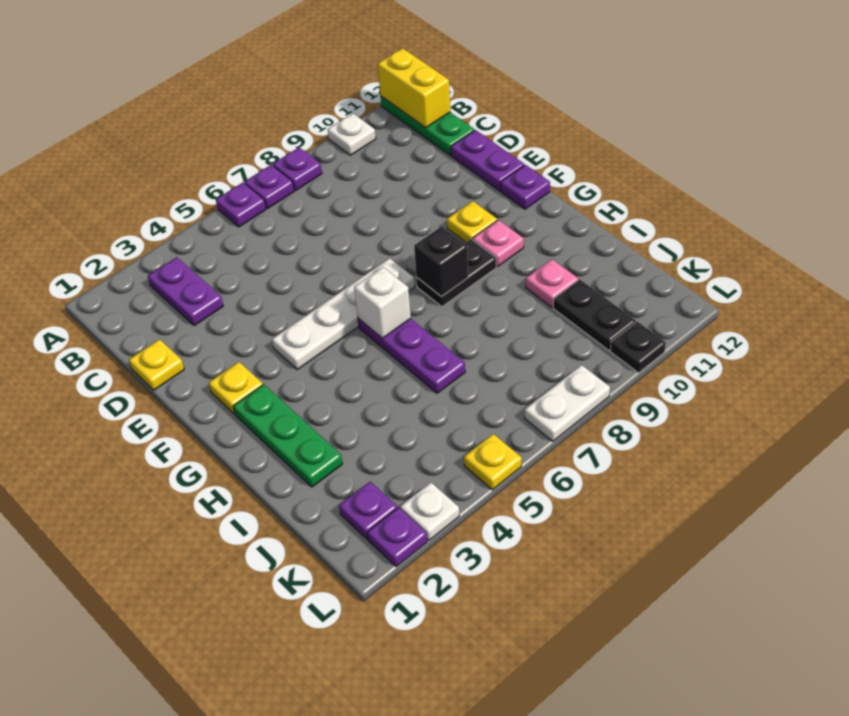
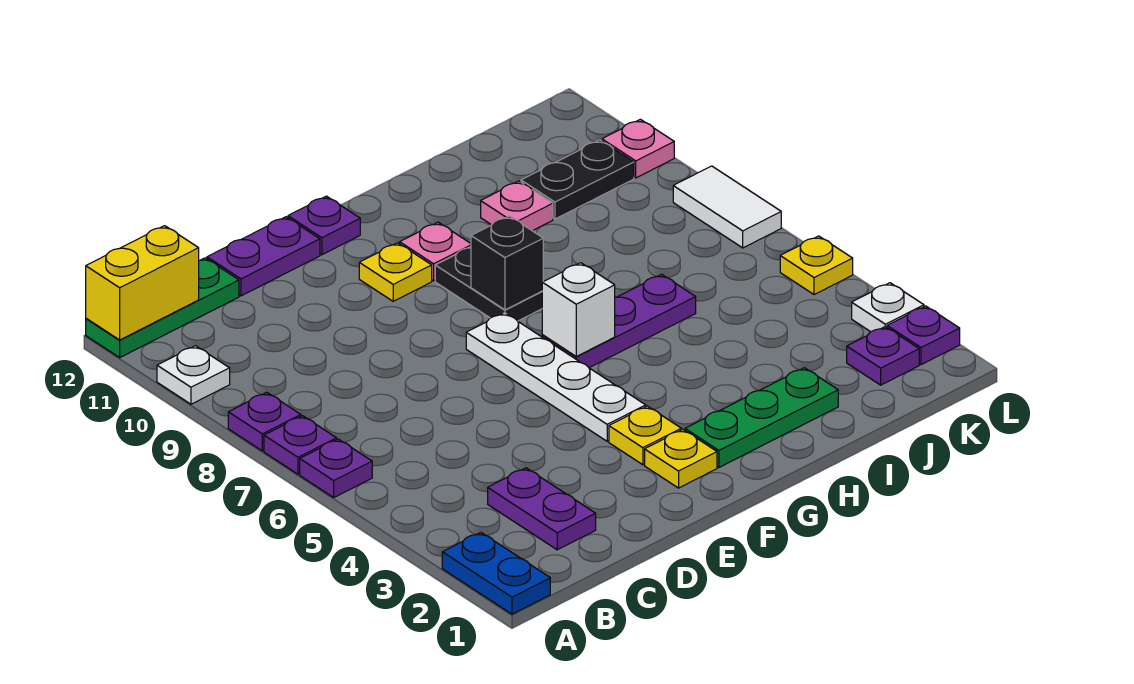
none -> blue plate A1:A2 level 1
purple plate B3:C3 level 1 -> purple plate C2:C3 level 1
yellow plate D1 level 1 -> yellow plate F3 level 1
white plate L7:L8 level 1 -> white tile L7:L8 level 1
black plate L10 level 1 -> pink plate L10 level 1

